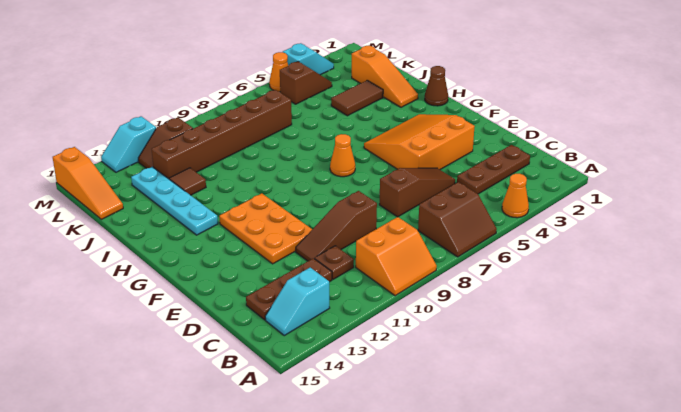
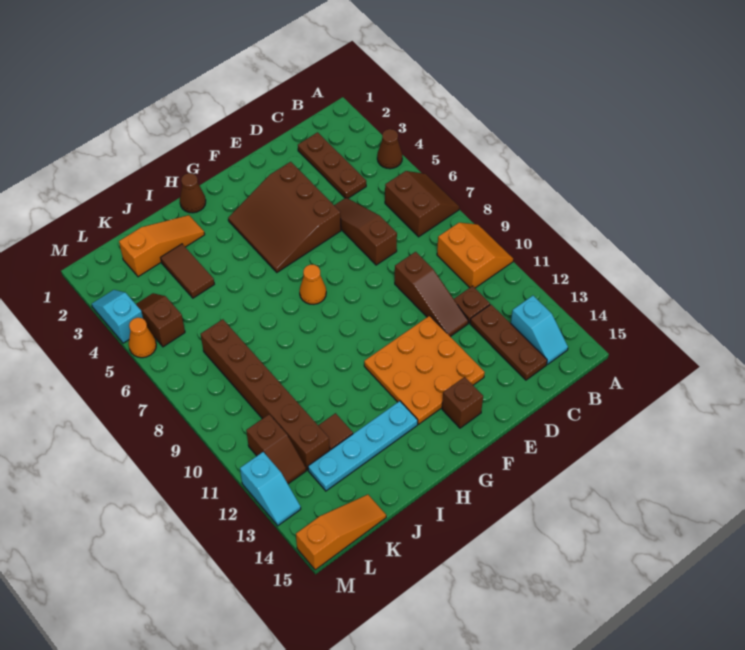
orange cone A4 level 1 -> brown cone A4 level 1
orange slope E3:G5 level 1 top E -> brown slope E3:G5 level 1 top E
orange plate E11:G12 level 1 -> orange plate E11:G13 level 1
none -> brown brick F14 level 1

